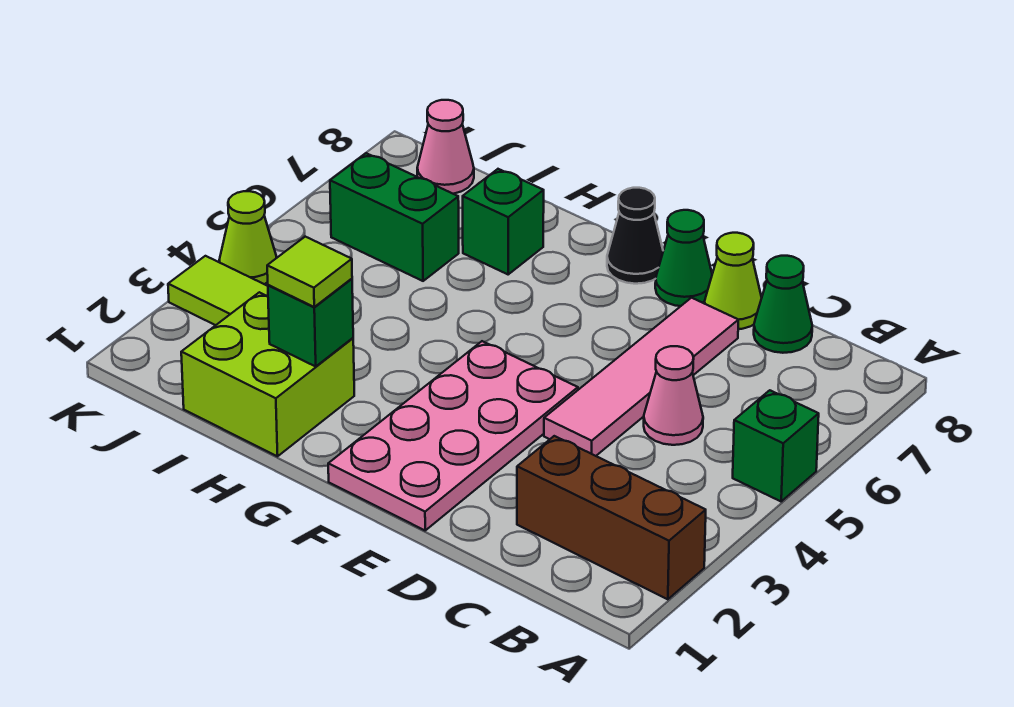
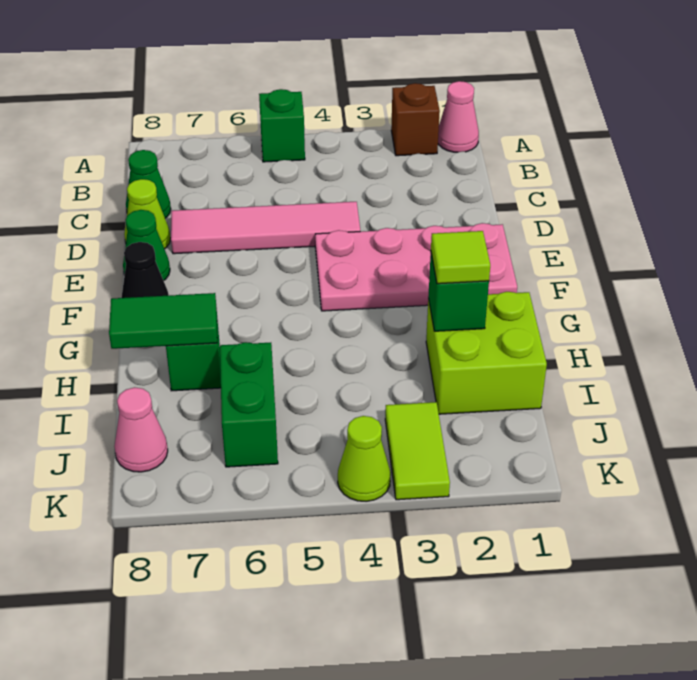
brown brick A2:C2 level 1 -> brown brick A2 level 1
pink cone C5 level 1 -> pink cone A1 level 1
none -> green tile H7:H8 level 2

